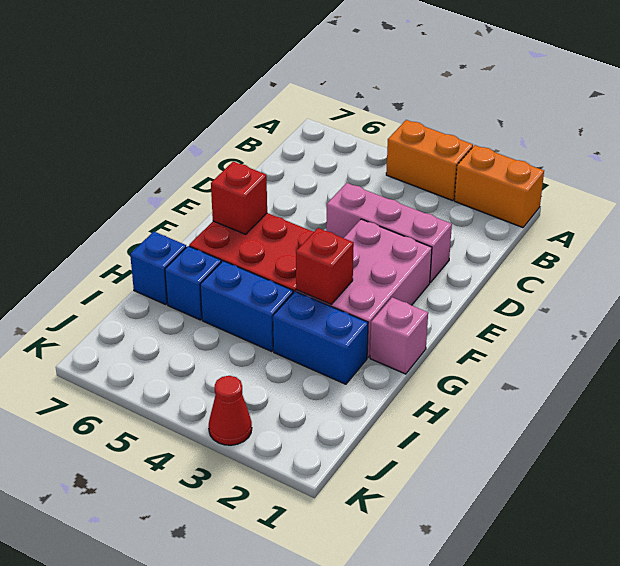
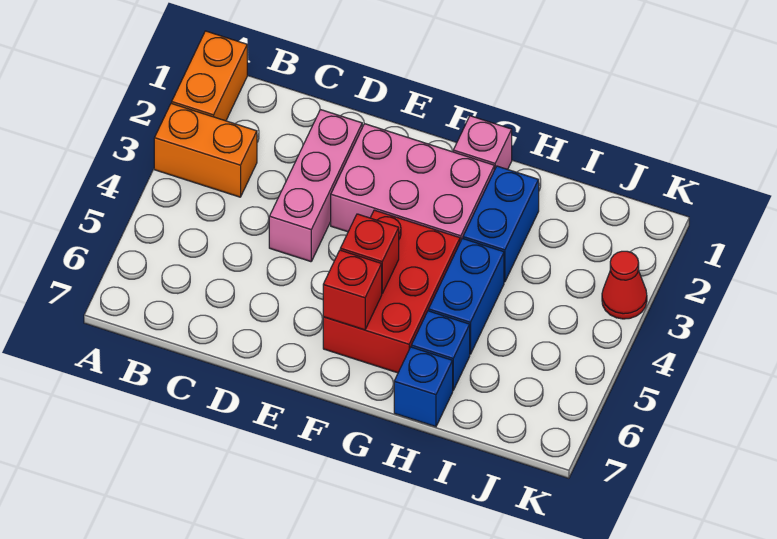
orange brick A3:A4 level 1 -> orange brick A3:B3 level 1
red brick G3 level 2 -> red brick F5 level 2

